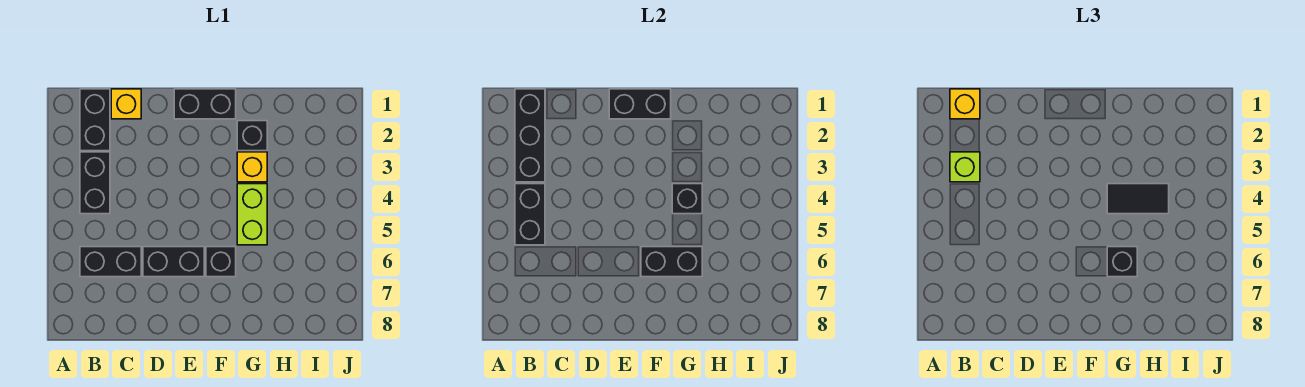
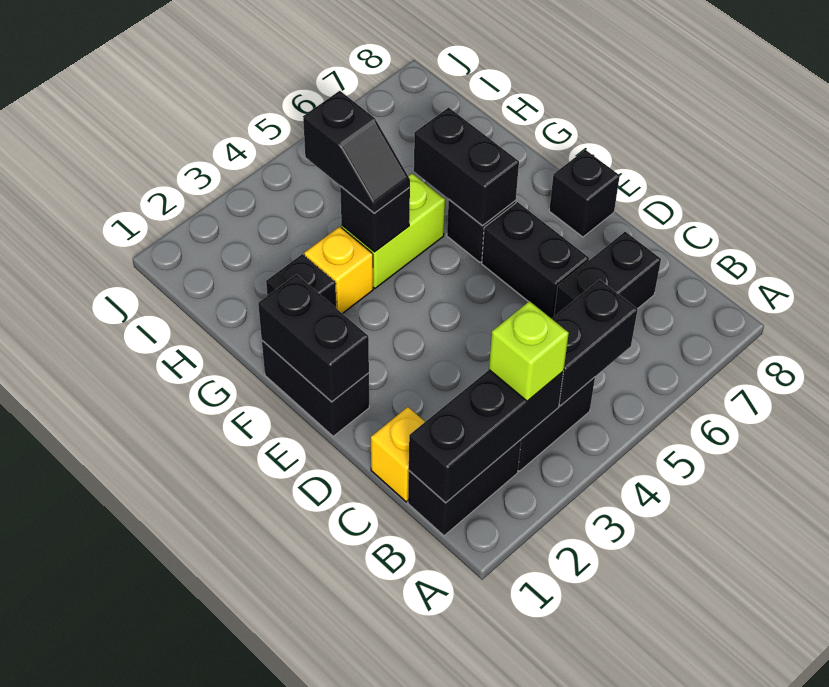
yellow brick B1 level 3 -> none
black brick B6:C6 level 1 -> black brick C6:C7 level 1
black tile G4:H4 level 3 -> black slope G4:H4 level 3 top H
black brick G6 level 3 -> black brick E8 level 1

